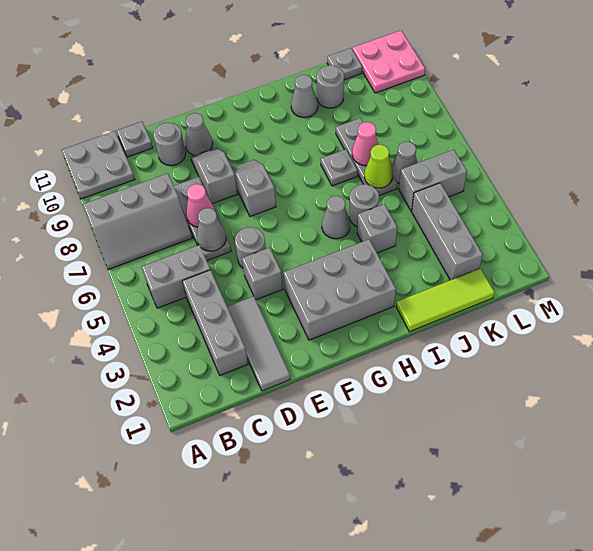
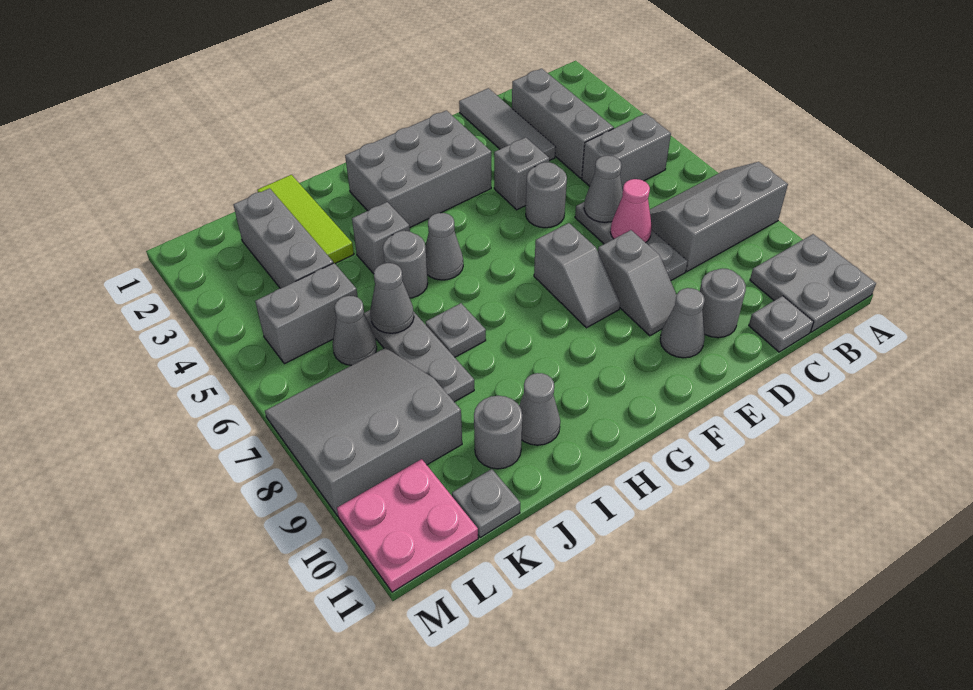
lime tile I1:K1 level 1 -> lime tile J1:J3 level 1
lime cone J6 level 2 -> grey cone J6 level 2
pink cone J7 level 2 -> none
none -> grey slope K7:M9 level 1 top 9

